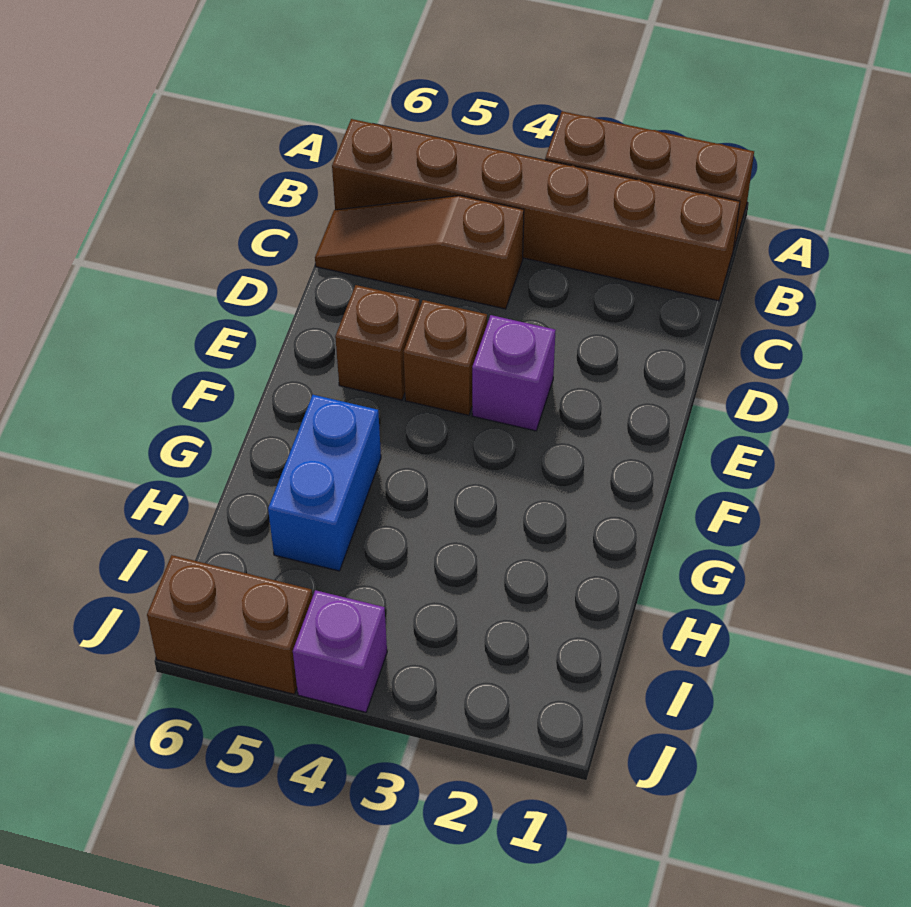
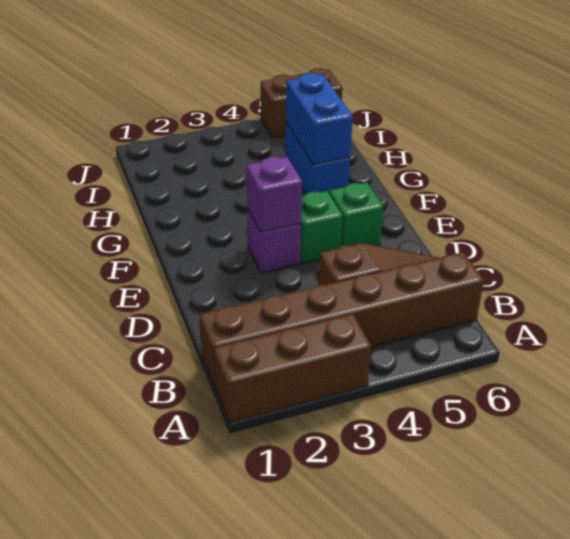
brown brick E4 level 1 -> green brick E4 level 1
brown brick E5 level 1 -> green brick E5 level 1
none -> blue brick G5:H5 level 2
purple brick J4 level 1 -> purple brick E3 level 2

